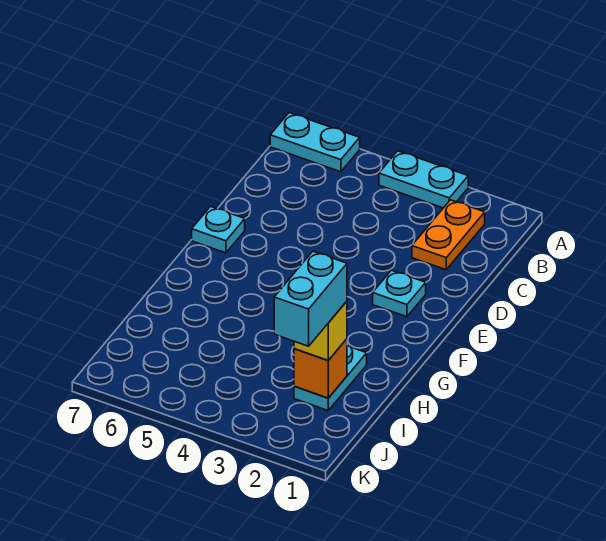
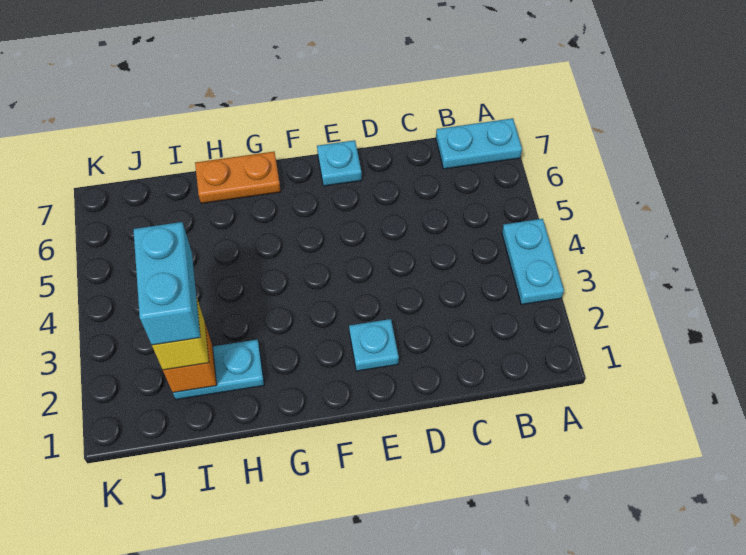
cyan plate A6:A7 level 1 -> cyan plate A7:B7 level 1
orange plate B2:C2 level 1 -> orange plate G7:H7 level 1
cyan brick I2:J2 level 4 -> cyan brick I2:I3 level 4

